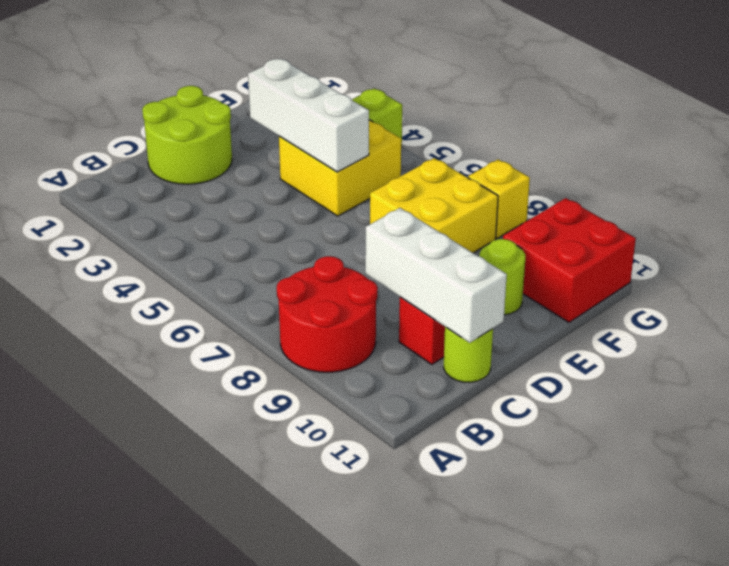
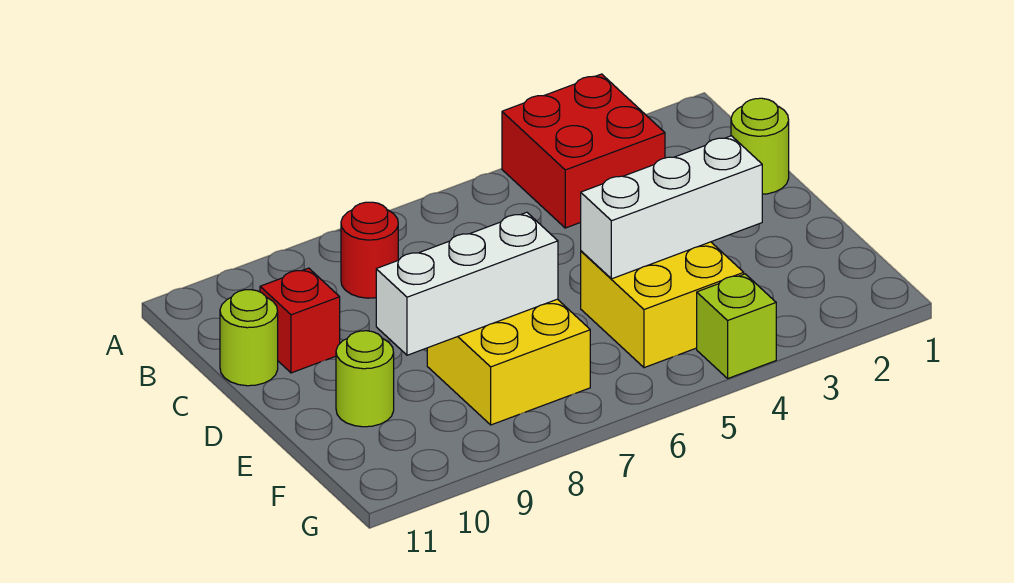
red round brick A8:B9 level 1 -> red round brick B8 level 1
lime round brick C1:D2 level 1 -> lime round brick C1 level 1
white brick C9:C11 level 2 -> white brick E7:E9 level 2
red brick F10:G11 level 1 -> red brick A3:B4 level 1
yellow brick G8 level 1 -> none

